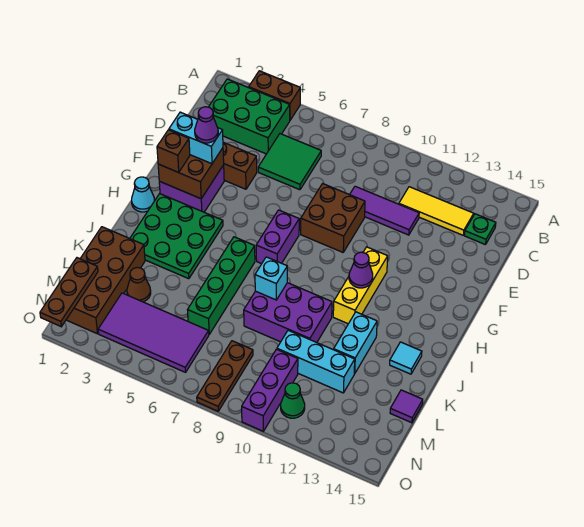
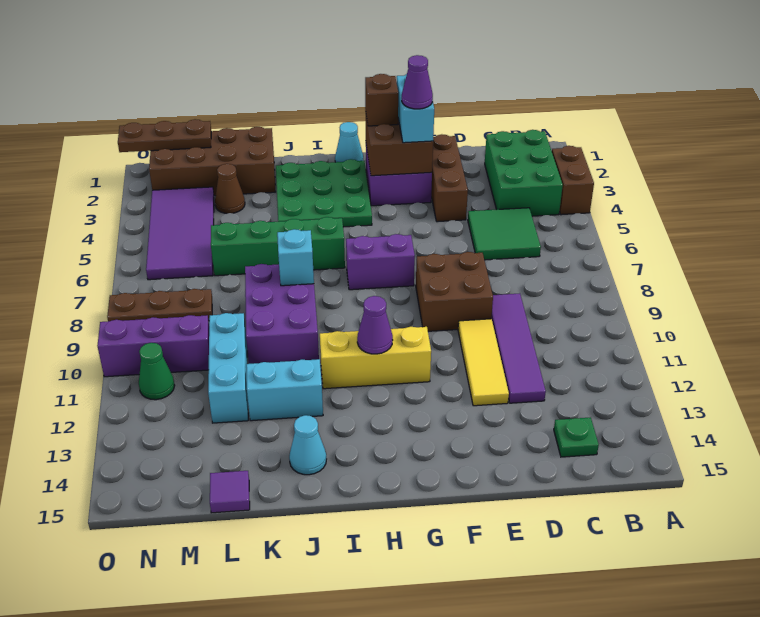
yellow tile C11:C13 level 1 -> yellow tile E10:E12 level 1
purple tile D9:D11 level 1 -> purple tile D9:D12 level 1
cyan tile J14 level 1 -> cyan cone J14 level 1

